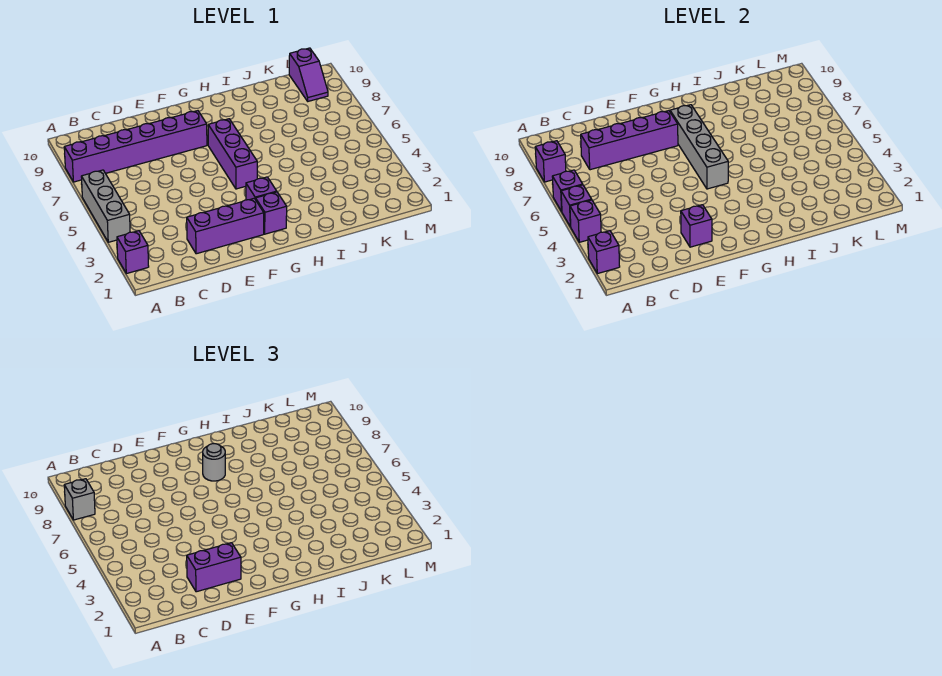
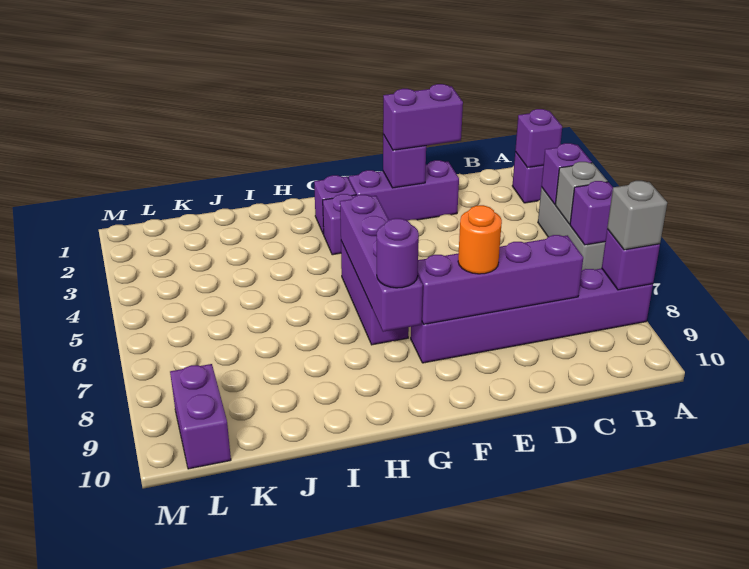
purple brick A5 level 2 -> grey brick A5 level 2
none -> orange round brick E8 level 3
grey brick G5:G8 level 2 -> purple brick G5:G8 level 2
grey round brick G8 level 3 -> purple round brick G8 level 3
purple slope L9:L10 level 1 top 10 -> purple brick L9:L10 level 1

